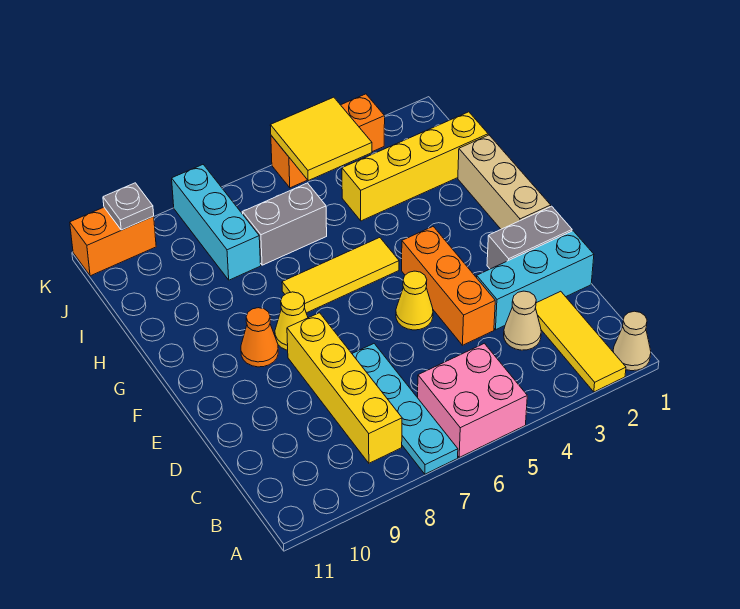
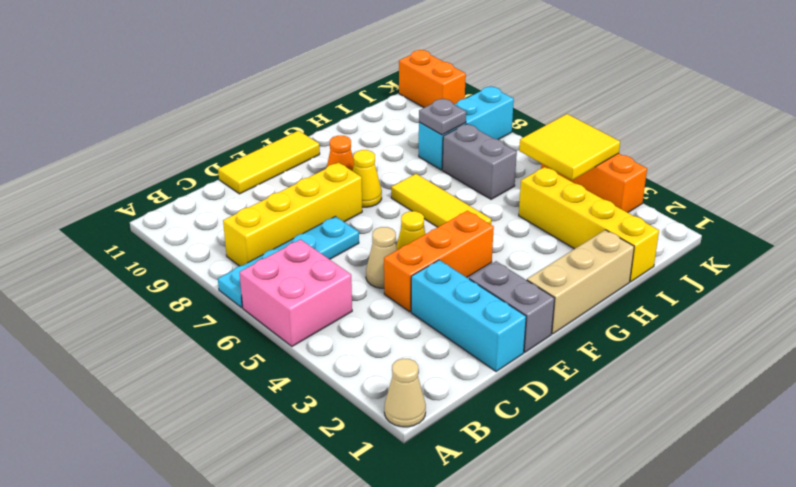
yellow tile A2:C2 level 1 -> yellow tile D11:F11 level 1
tan cone C3 level 1 -> tan cone D5 level 1
grey plate K10 level 2 -> grey plate I8 level 2

